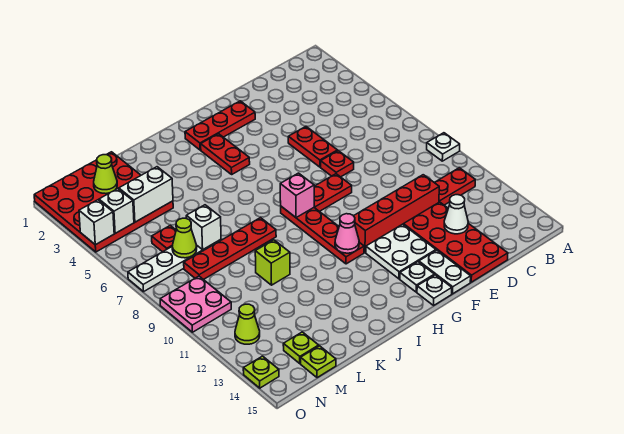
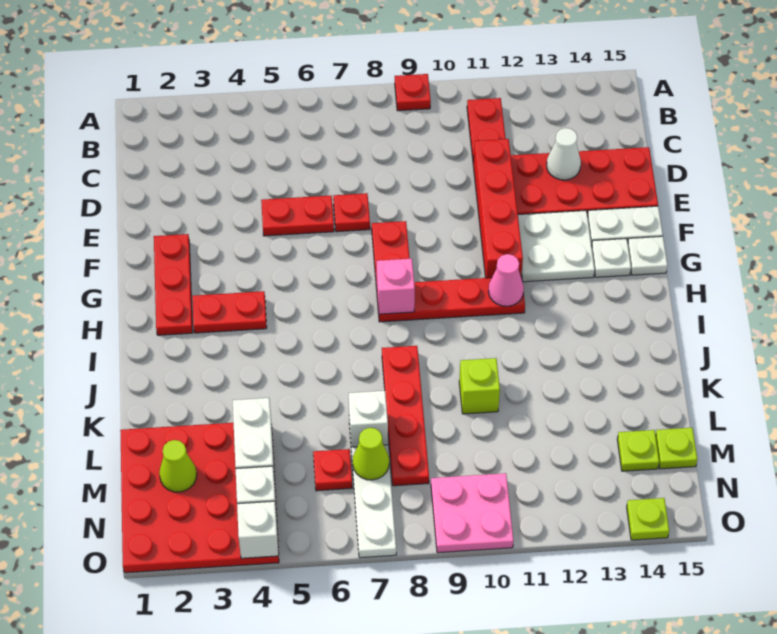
white plate A9 level 1 -> red plate A9 level 1
lime cone N12 level 1 -> none

